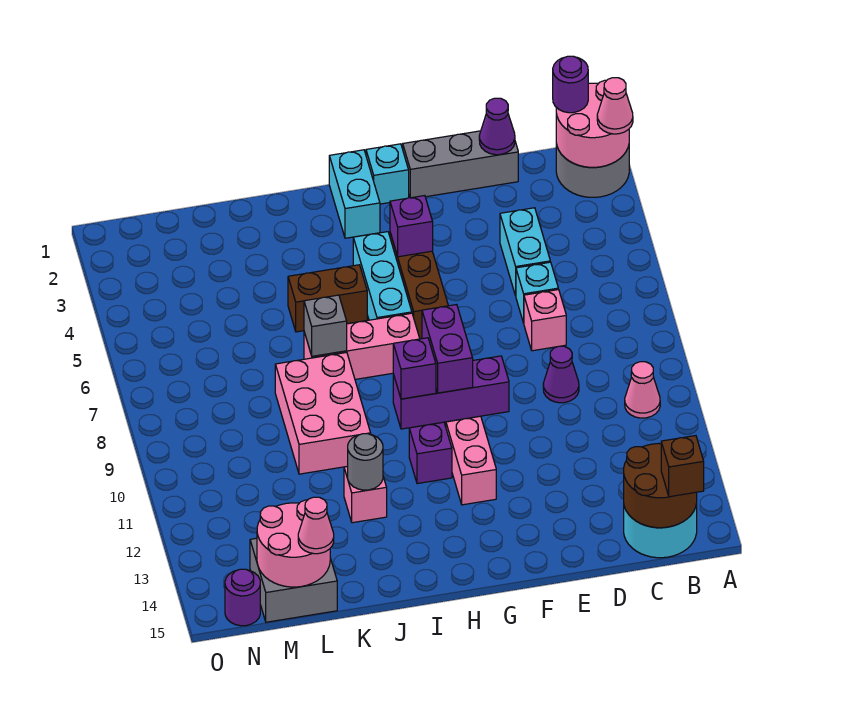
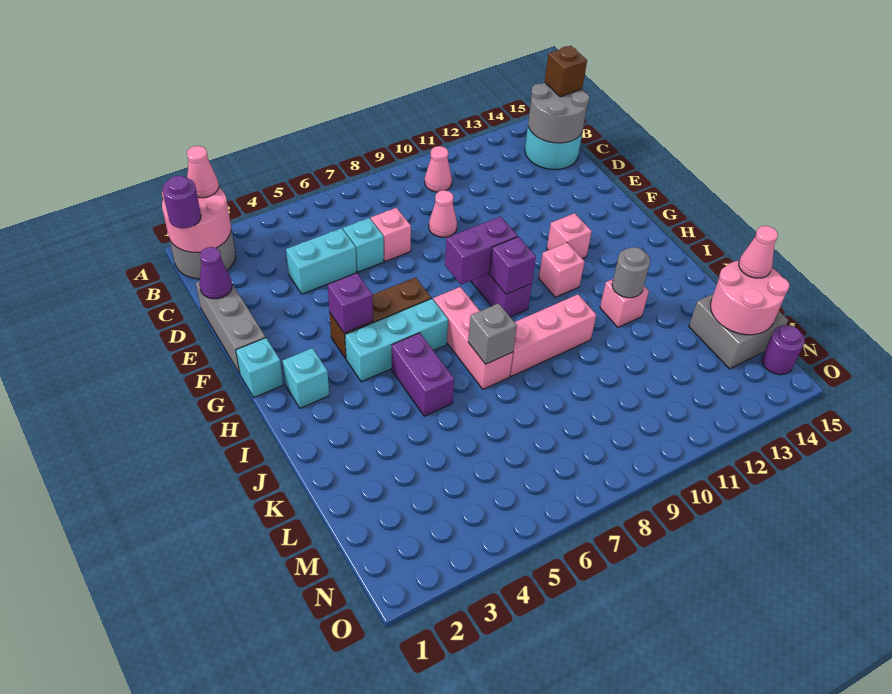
brown round brick B14:C15 level 2 -> grey round brick B14:C15 level 2
purple cone D9 level 1 -> pink cone D9 level 1
pink brick G11:G12 level 1 -> pink brick G12 level 1
cyan brick H1:H2 level 1 -> cyan brick H2 level 1
purple brick H11 level 1 -> pink brick H11 level 1
brown brick I5:J5 level 1 -> purple brick I5:J5 level 1
pink brick J8:K10 level 1 -> pink brick J8:J10 level 1

